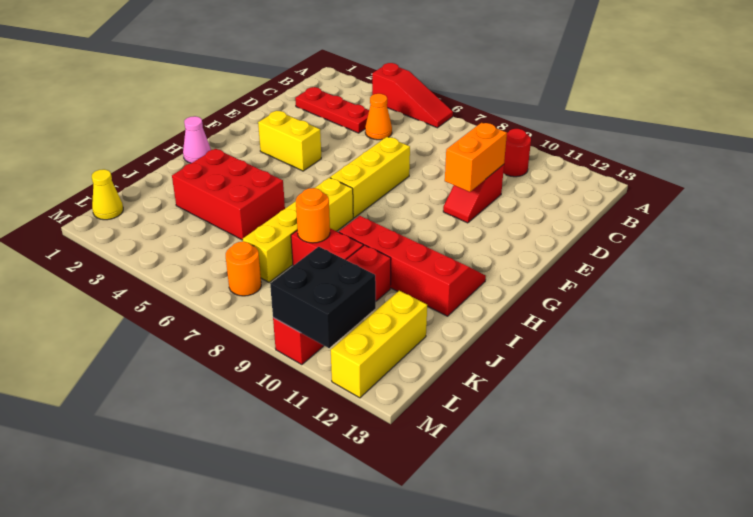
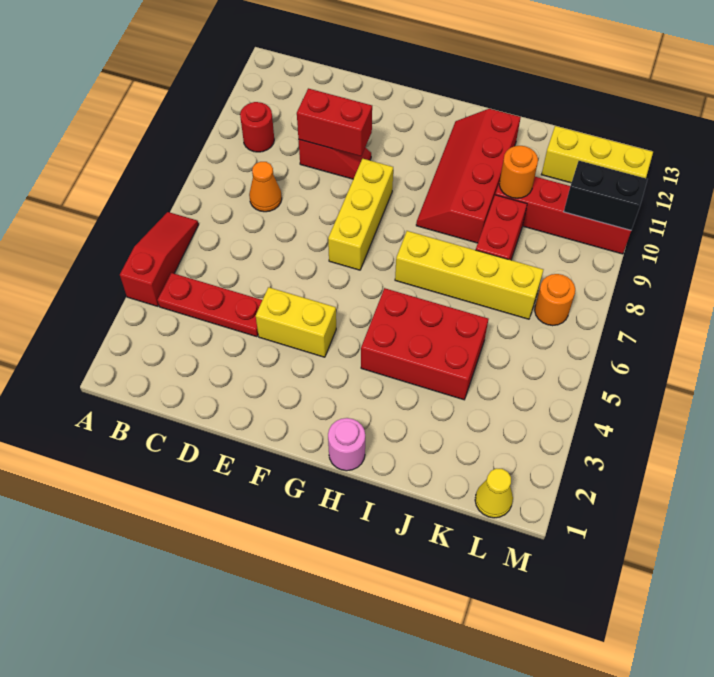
red plate C2:C4 level 1 -> red plate B4:D4 level 1
orange cone C5 level 1 -> orange cone C8 level 1
orange brick D10:E10 level 2 -> red brick D10:E10 level 2
yellow brick E7:G7 level 1 -> yellow brick F7:F9 level 1
yellow brick F3:F4 level 1 -> yellow brick E4:F4 level 1
pink cone H1 level 1 -> pink round brick H1 level 1
red brick I3:J5 level 1 -> red brick H4:J5 level 1
orange round brick J8 level 2 -> orange round brick J10 level 2
black brick L10:M11 level 2 -> black brick L10:M10 level 2

